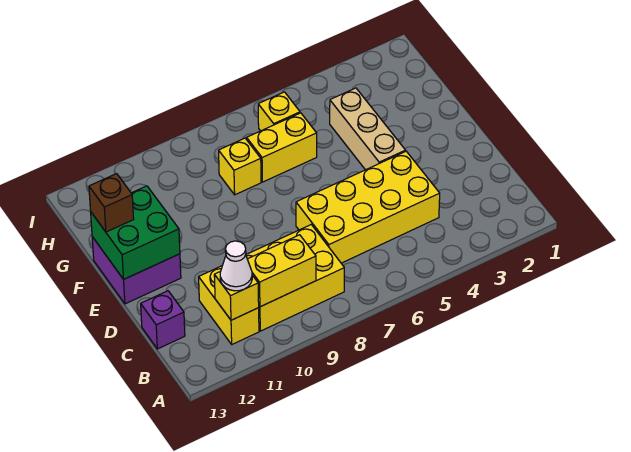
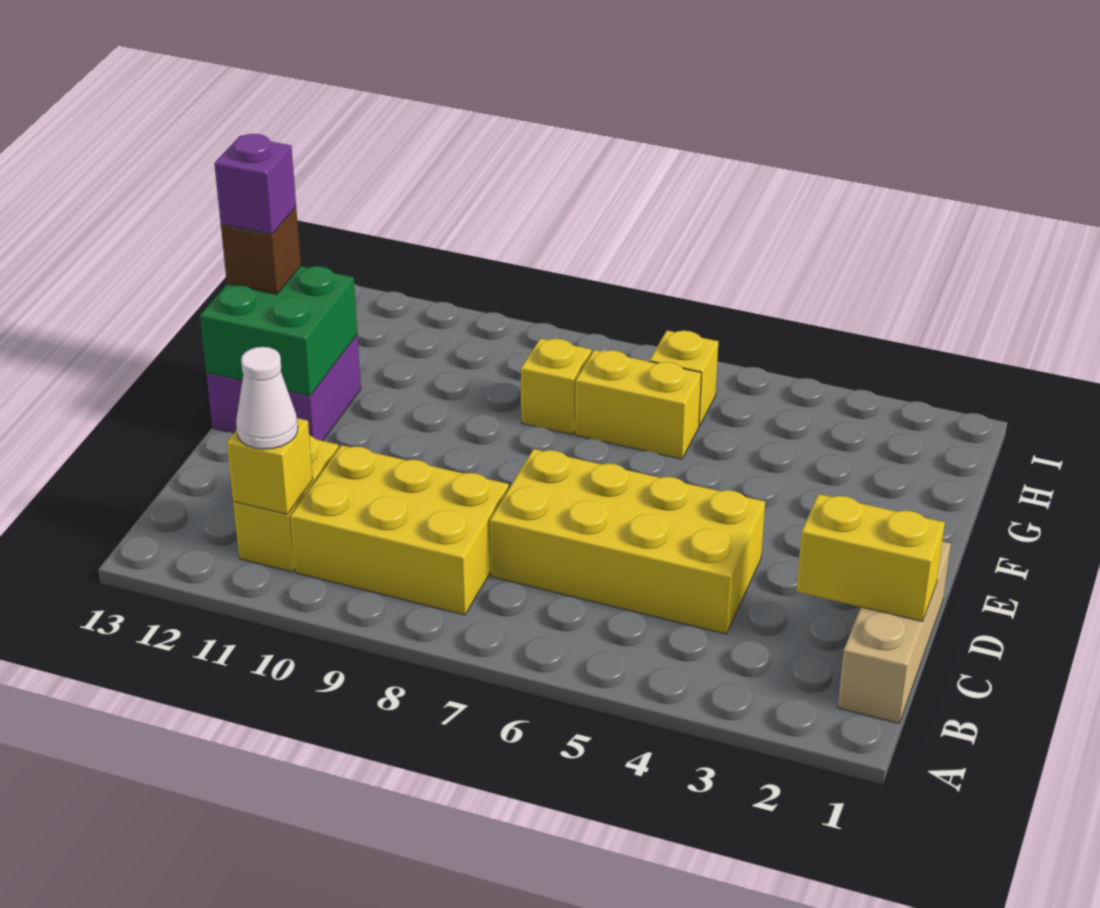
yellow brick B9:B10 level 2 -> yellow brick C1:C2 level 2
purple brick C13 level 1 -> purple brick F13 level 4
tan brick E4:G4 level 1 -> tan brick B1:D1 level 1

